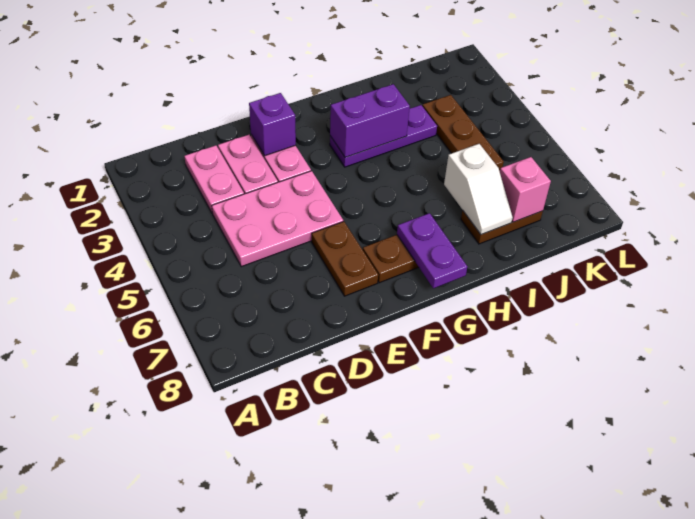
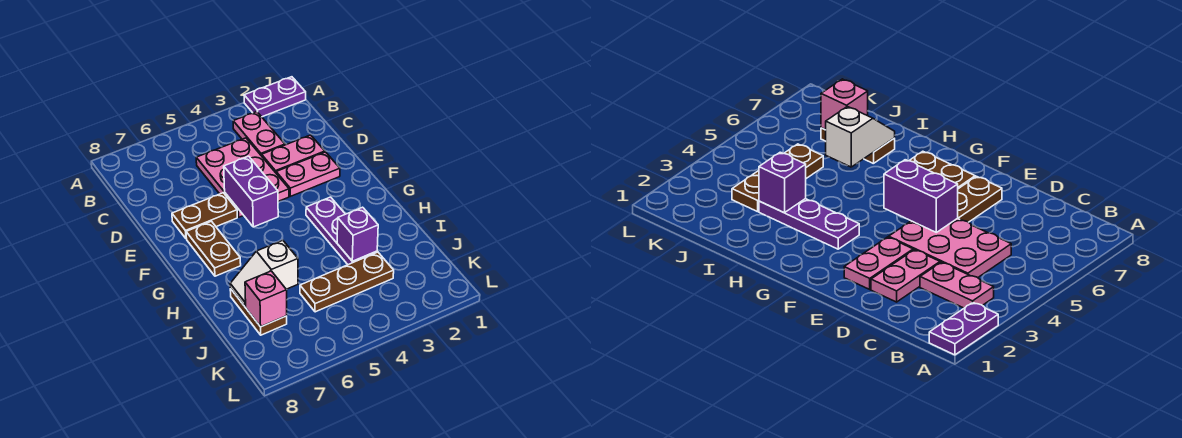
pink plate C2:C3 level 1 -> pink plate B3:C3 level 1
purple brick E2 level 2 -> purple brick I3 level 2
purple brick G3:H3 level 2 -> purple brick E5:F5 level 2
purple plate G7:G8 level 2 -> purple plate A1:A2 level 1

